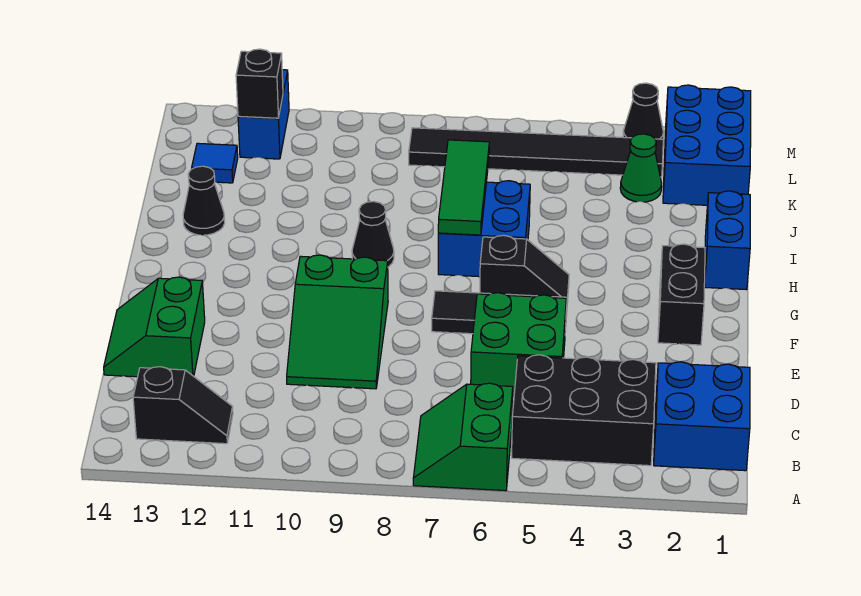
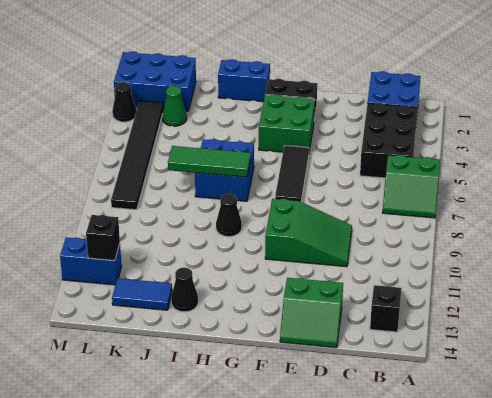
green brick D5:E6 level 1 -> green brick F3:G4 level 1
black slope G5:G6 level 1 top 6 -> none
blue tile K13 level 1 -> blue tile J13:K13 level 1

